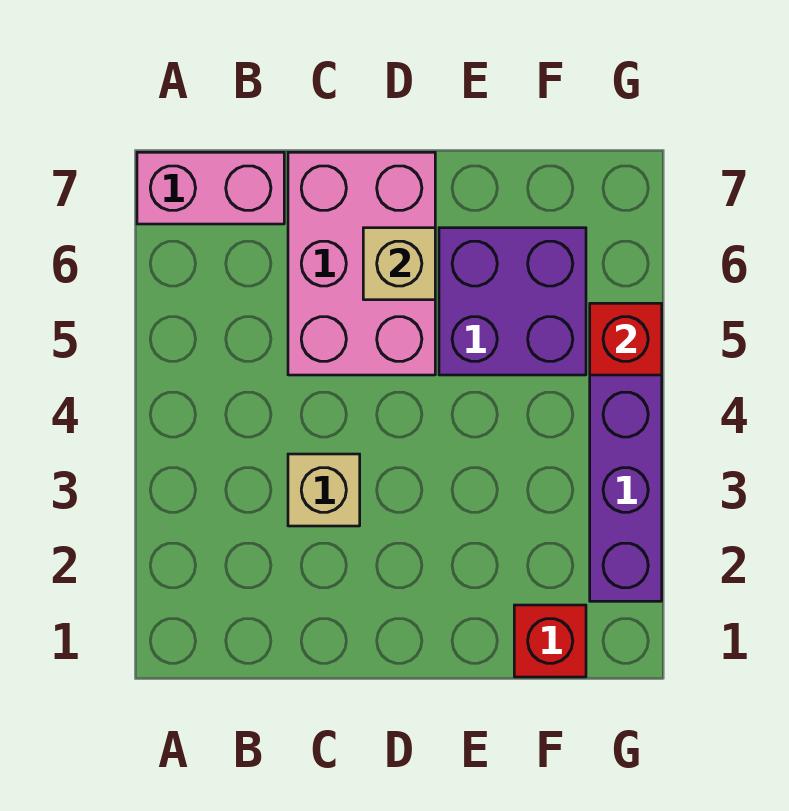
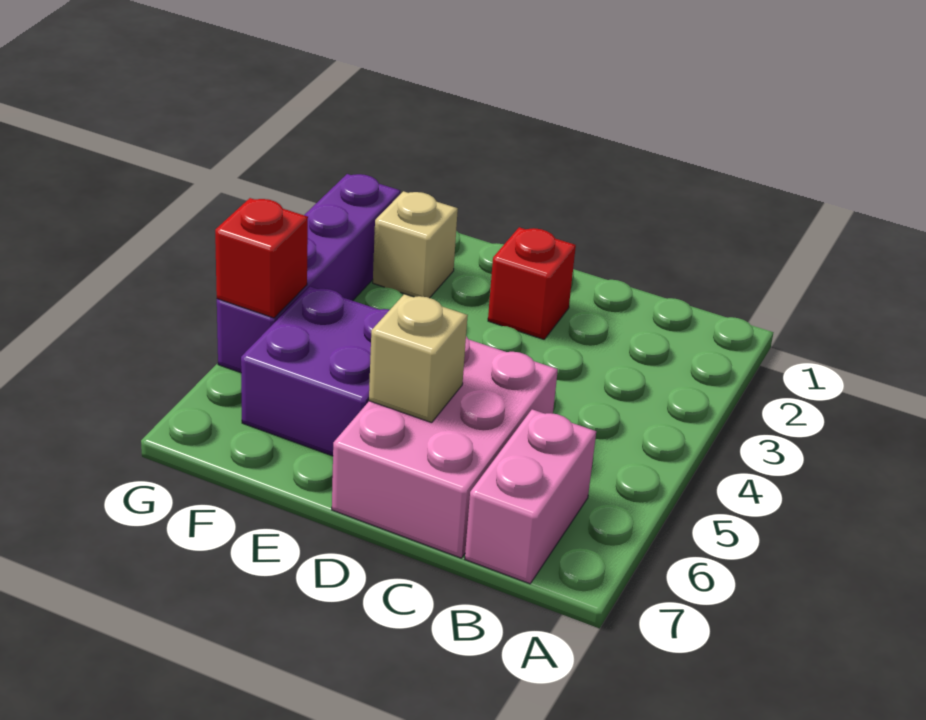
pink brick A7:B7 level 1 -> pink brick B6:B7 level 1
tan brick C3 level 1 -> tan brick F2 level 1
red brick F1 level 1 -> red brick D2 level 1

